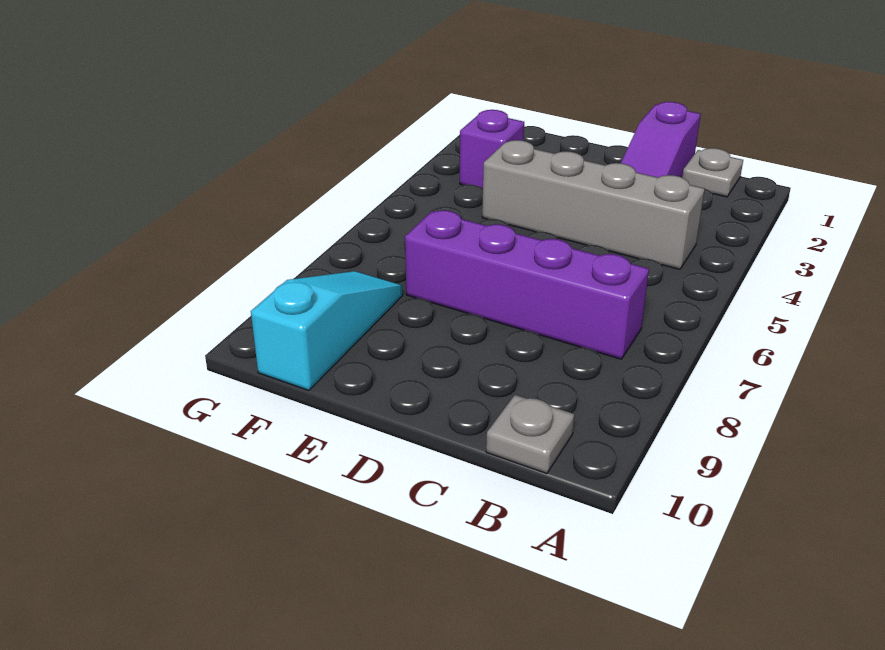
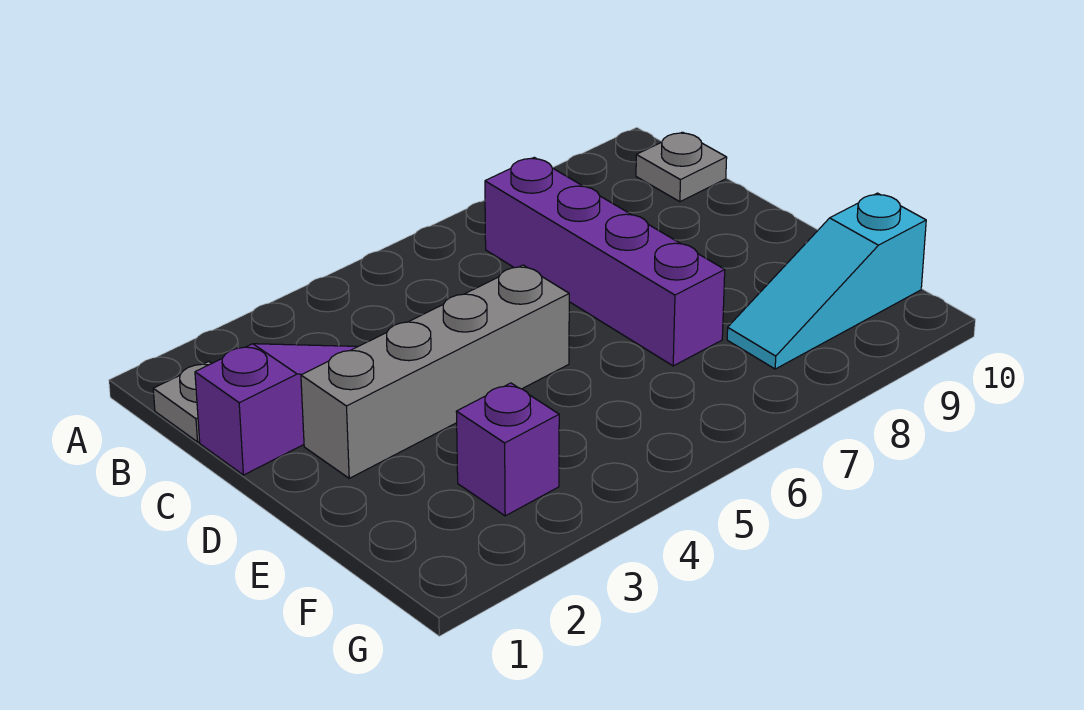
grey brick B4:E4 level 1 -> grey brick D2:D5 level 1

